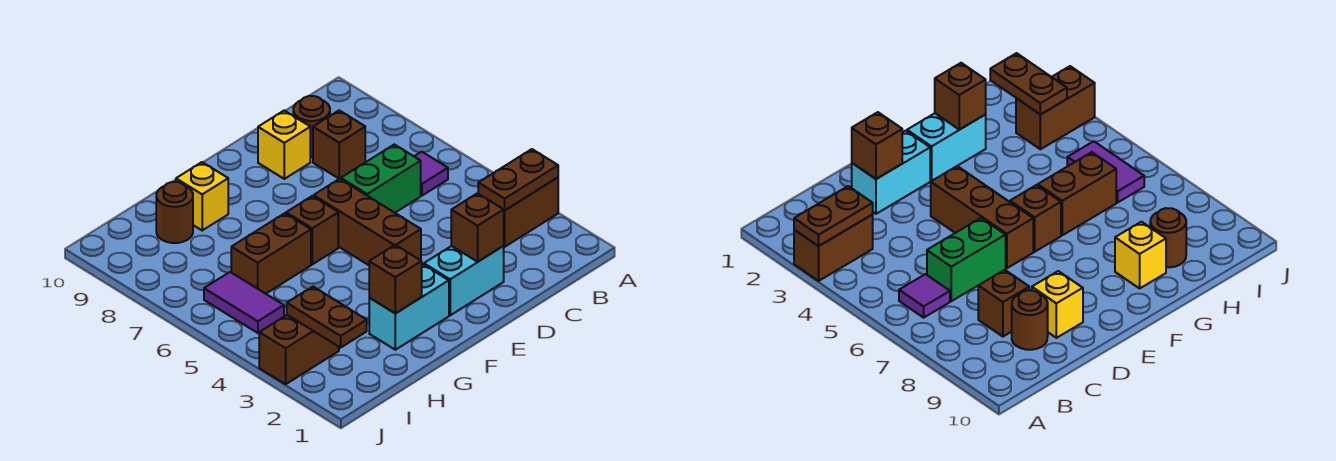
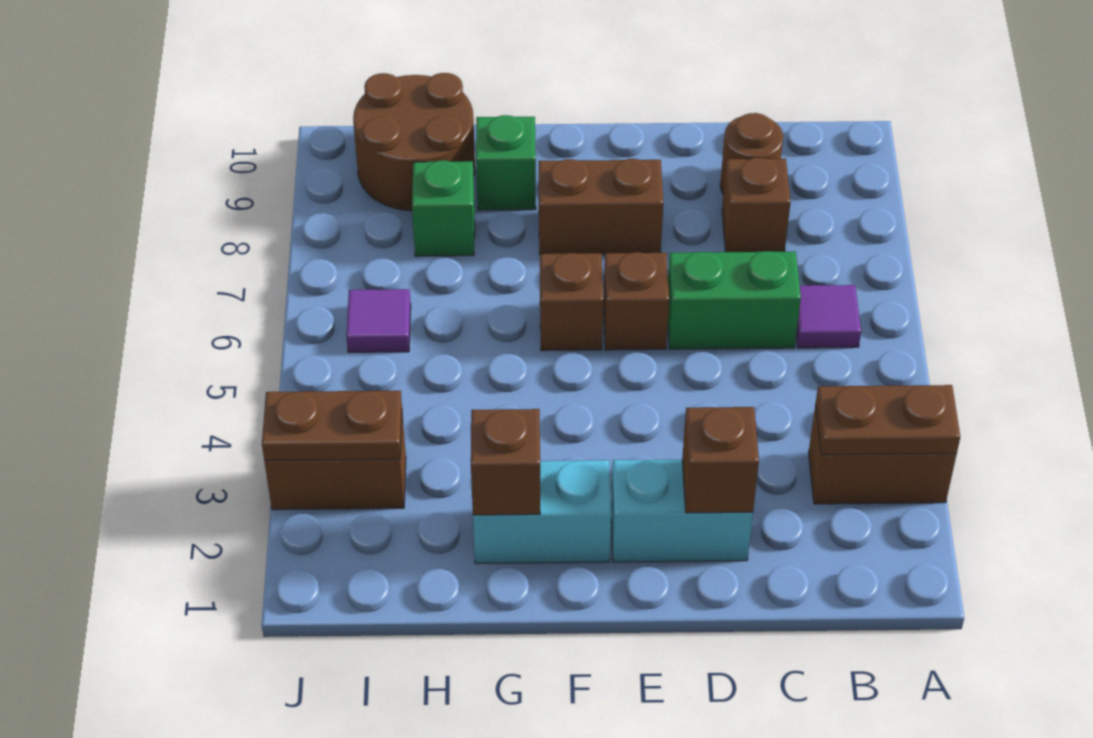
yellow brick D9 level 1 -> none
brown brick E4:E6 level 1 -> brown brick E6 level 1
brown brick G6:H6 level 1 -> brown brick E8:F8 level 1
yellow brick G9 level 1 -> green brick G9 level 1
none -> green brick H8 level 1
brown round brick H9 level 1 -> brown round brick H9:I10 level 1
brown plate I2:I3 level 2 -> brown plate I3:J3 level 2
purple tile I5:I6 level 1 -> purple tile I6 level 1

